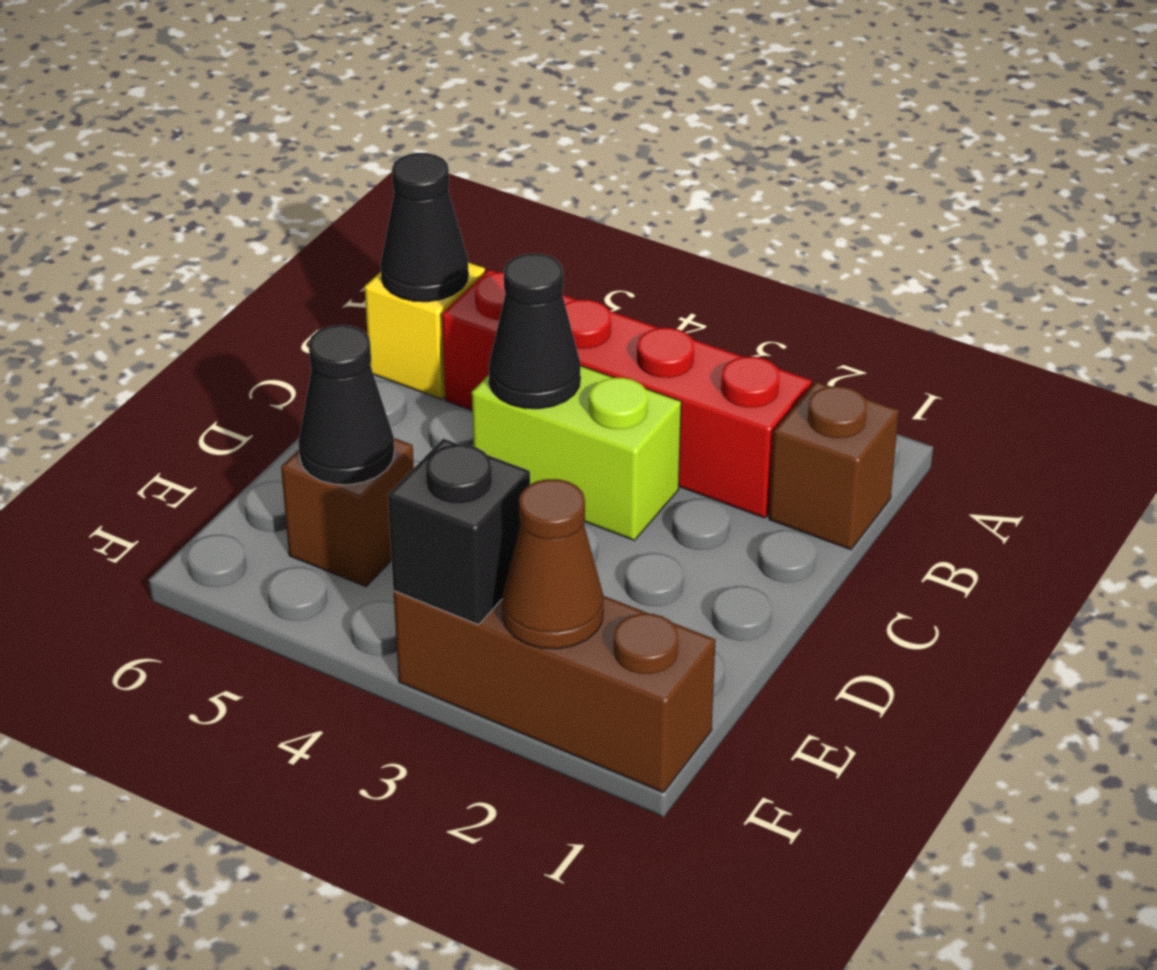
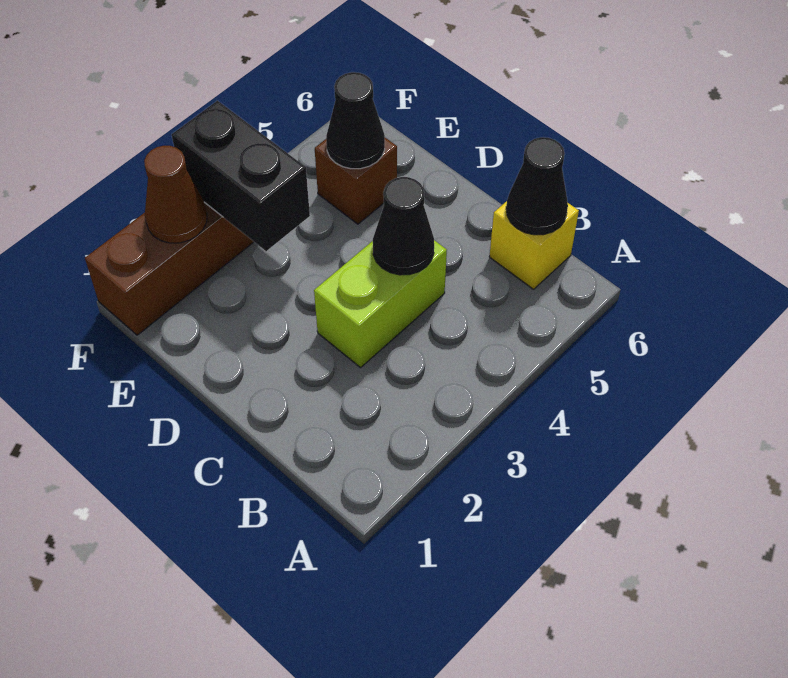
brown brick B1 level 1 -> none
red brick B2:B5 level 1 -> none
black brick F3 level 2 -> black brick E3:F3 level 2

